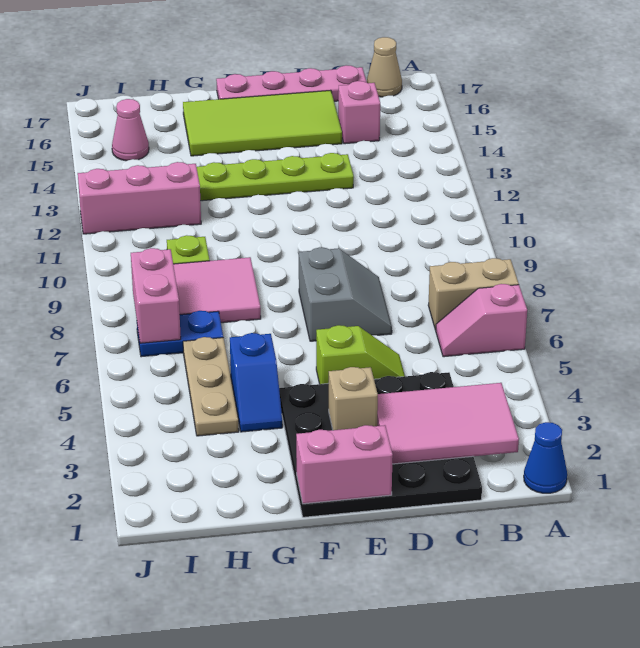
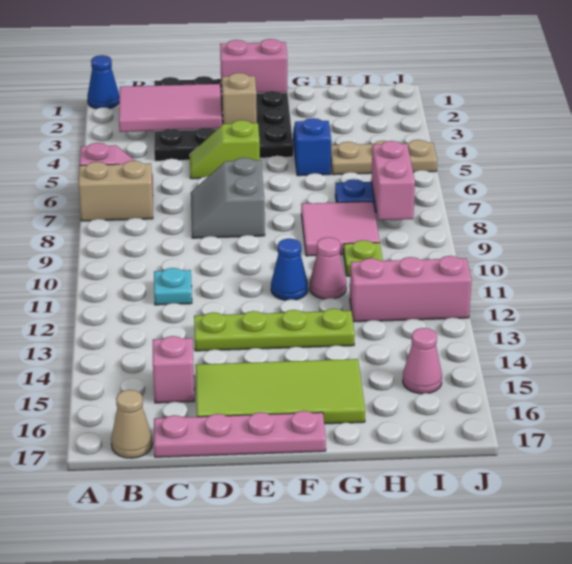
none -> cyan plate C11 level 1
none -> blue cone F11 level 1
none -> pink cone G11 level 1
tan plate H4:H6 level 1 -> tan plate H5:J5 level 1

